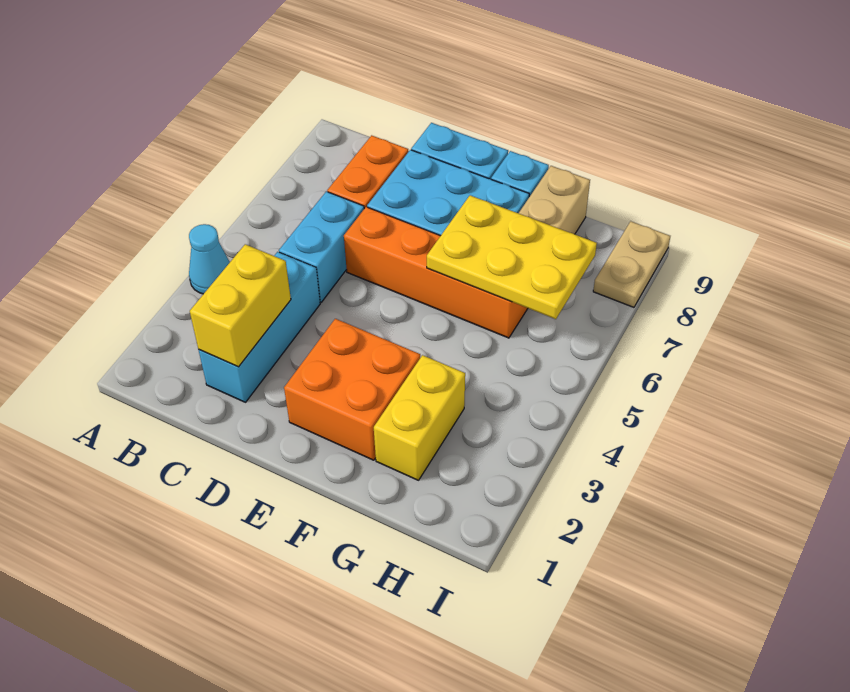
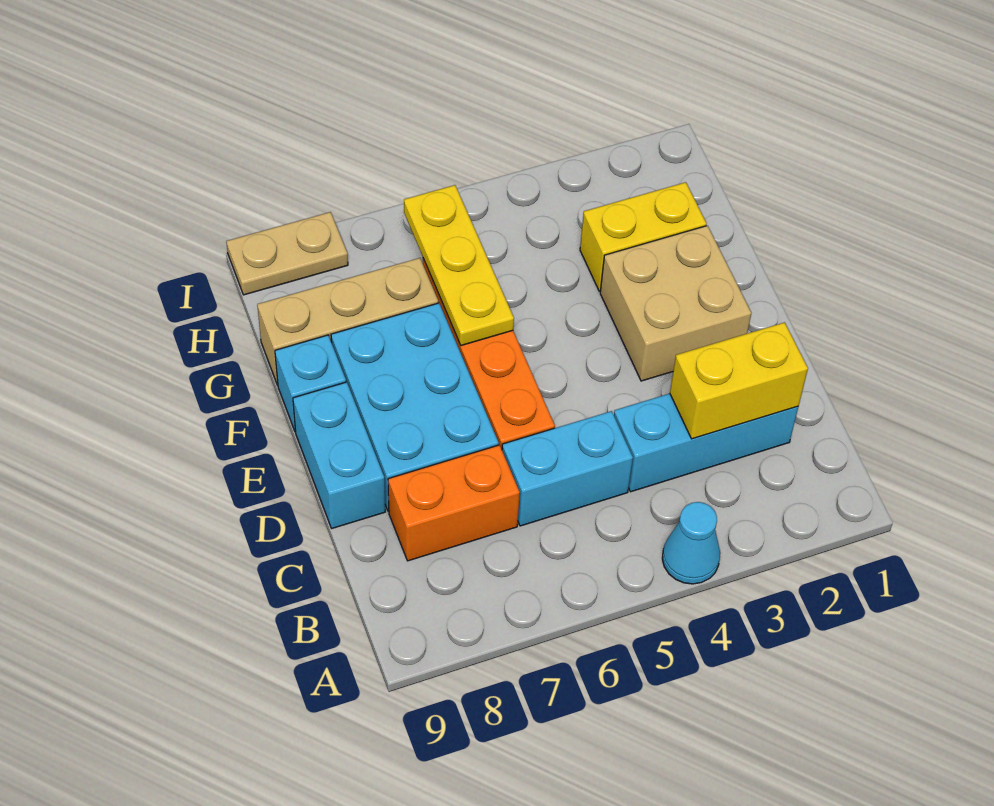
orange brick E2:F3 level 1 -> tan brick E2:F3 level 1
yellow plate F6:H7 level 2 -> yellow plate F6:H6 level 2

